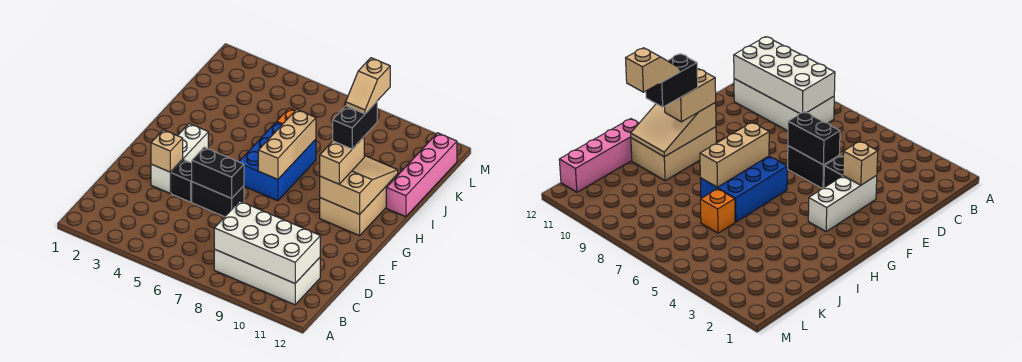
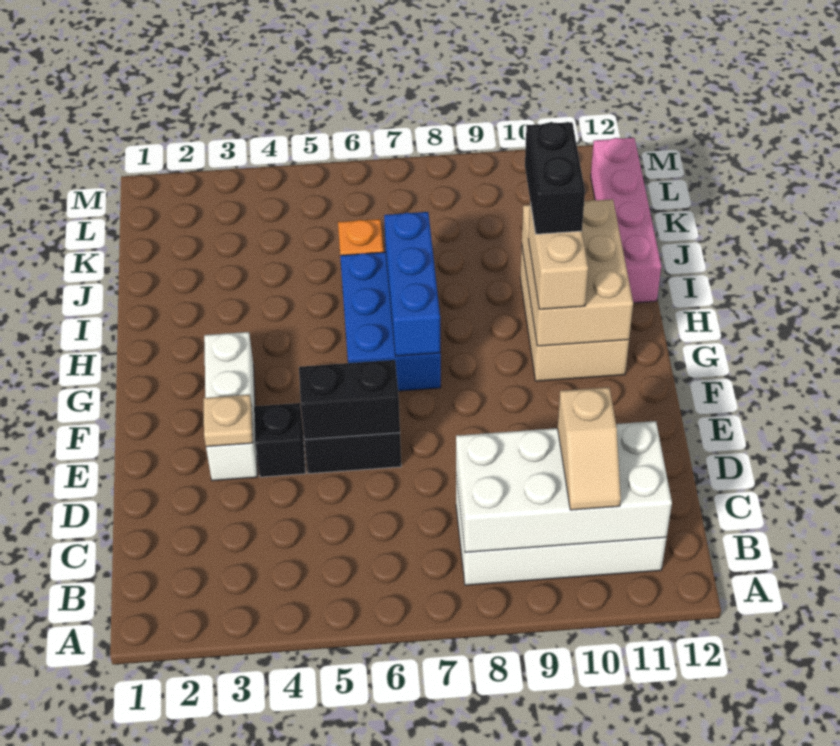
tan brick E3 level 2 -> tan plate E3 level 2
tan brick G7:I7 level 2 -> blue brick G7:I7 level 2
tan slope G10:I11 level 2 top G -> tan brick G10:I11 level 2
tan slope I10:J10 level 5 top J -> tan slope B10:C10 level 3 top C

